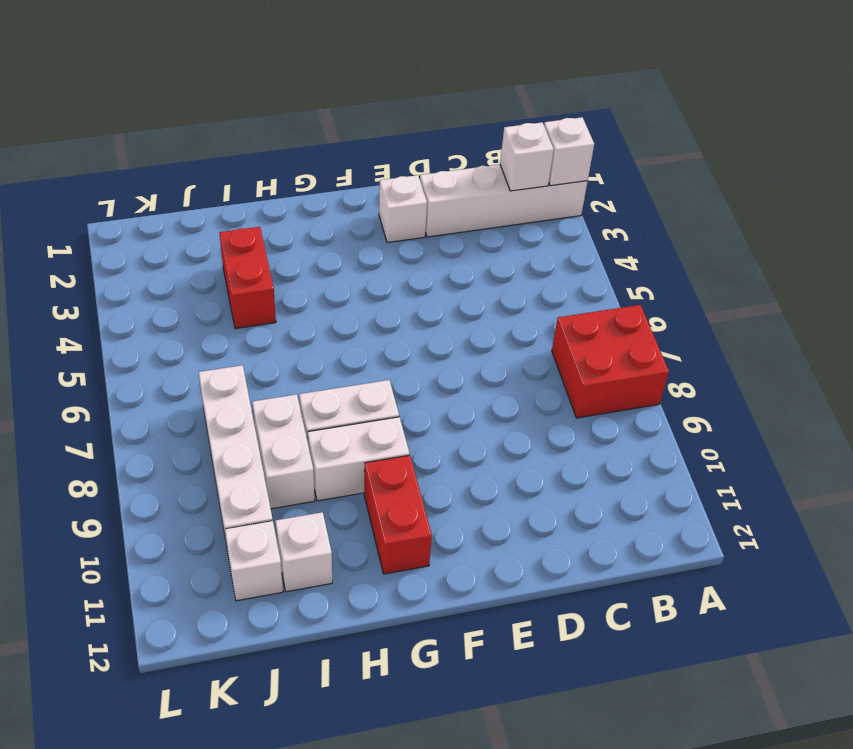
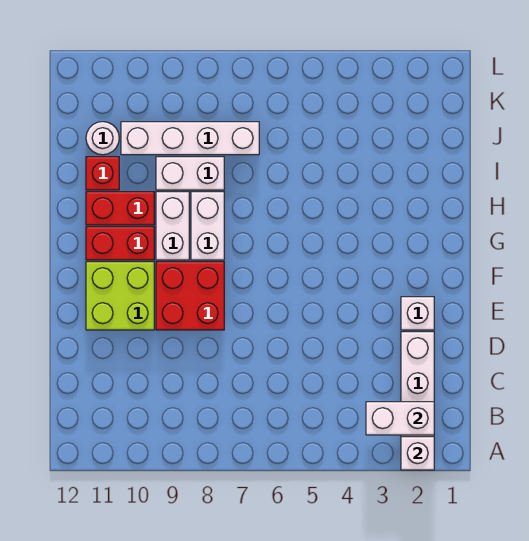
red brick A7:B8 level 1 -> red brick E8:F9 level 1
white brick B2 level 2 -> white brick B2:B3 level 2
none -> lime brick E10:F11 level 1
red brick I3:I4 level 1 -> red brick H10:H11 level 1
white brick I11 level 1 -> red brick I11 level 1
white brick J11 level 1 -> white round brick J11 level 1

